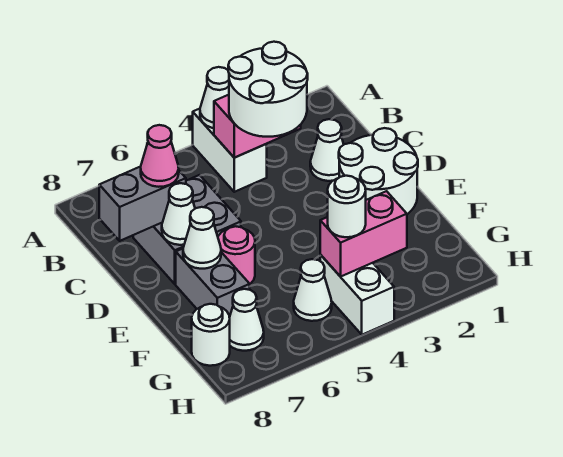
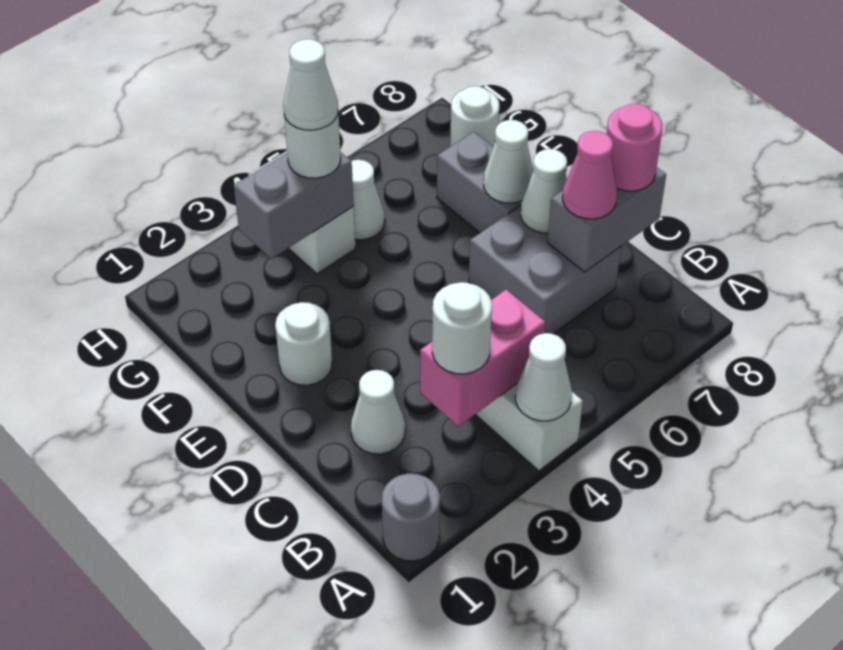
none -> grey round brick A1 level 1
white round brick B3:C4 level 3 -> white round brick B3 level 3
white round brick D1:E2 level 1 -> white round brick E2 level 1
pink round brick E6 level 1 -> pink round brick C8 level 3
pink brick G3:G4 level 2 -> grey brick G3:G4 level 2
white cone G7 level 1 -> white cone G4 level 4

